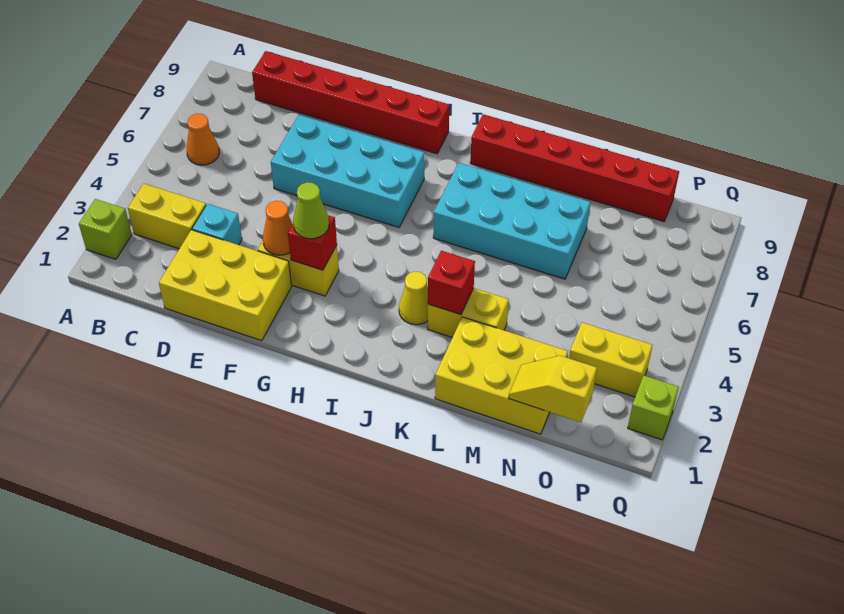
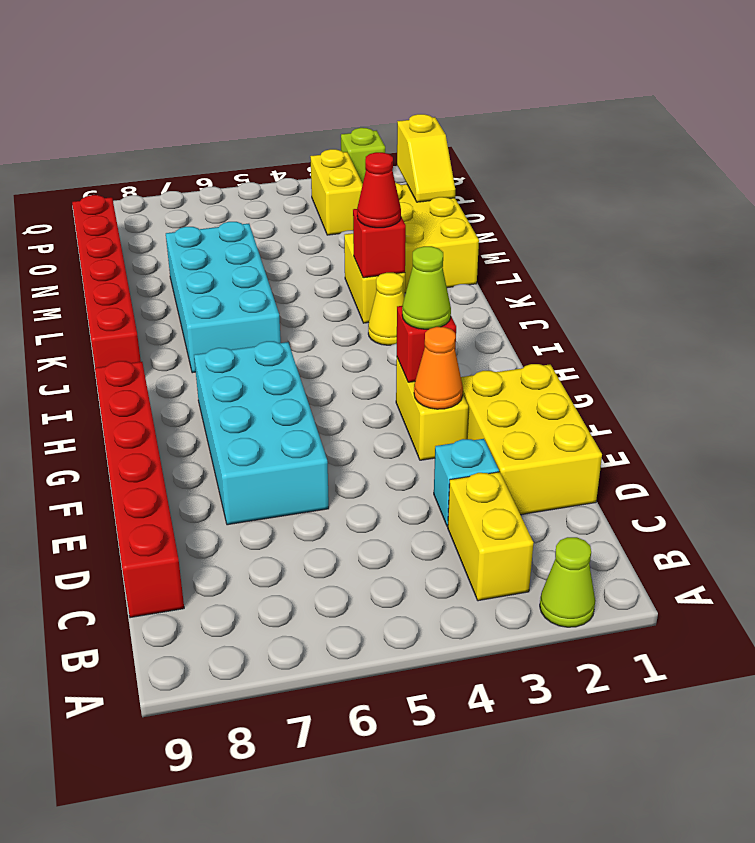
lime brick A2 level 1 -> lime cone A2 level 1
orange cone B6 level 1 -> none
none -> red cone K3 level 3

